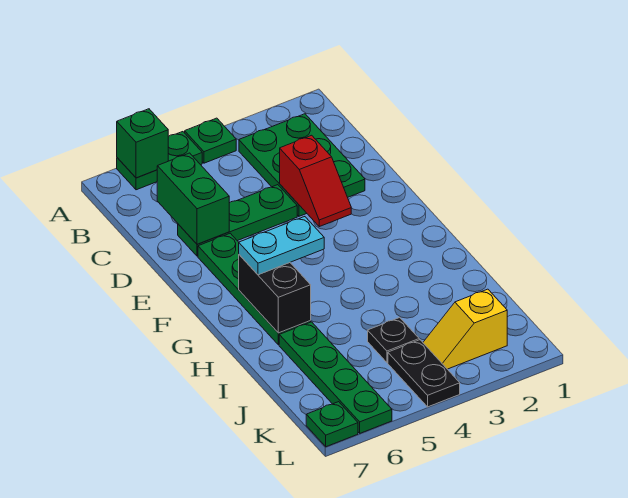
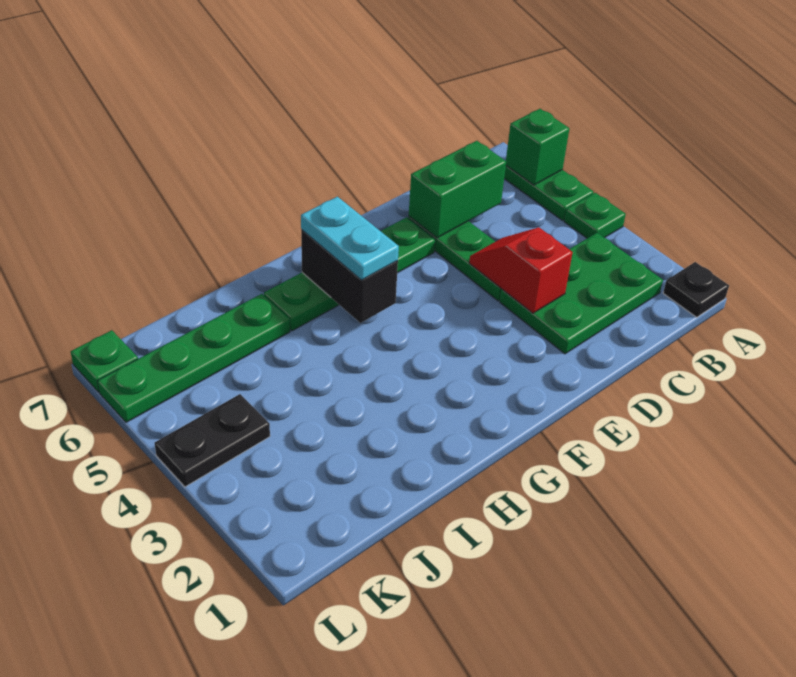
red slope D3:E3 level 2 top D -> red slope D3:D4 level 2 top 3
black brick G6:H6 level 2 -> black brick G5:G6 level 2
black plate J4 level 1 -> black plate A1 level 1
yellow slope K2:K3 level 1 top 2 -> none

